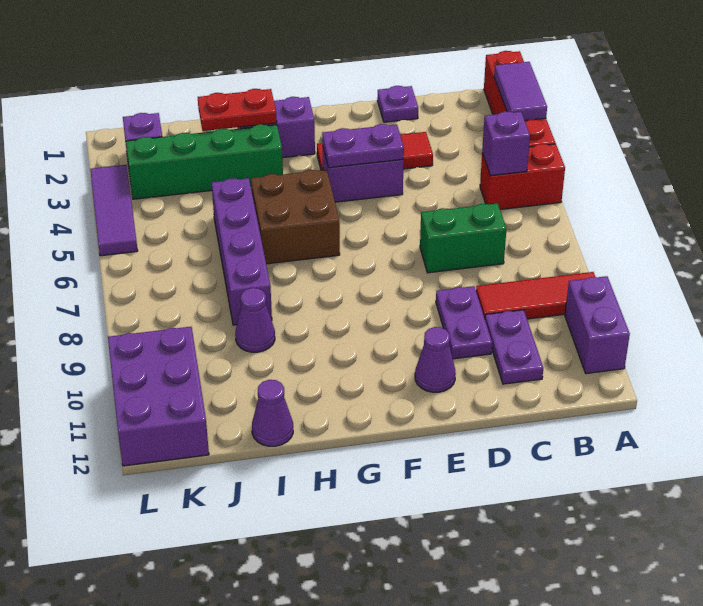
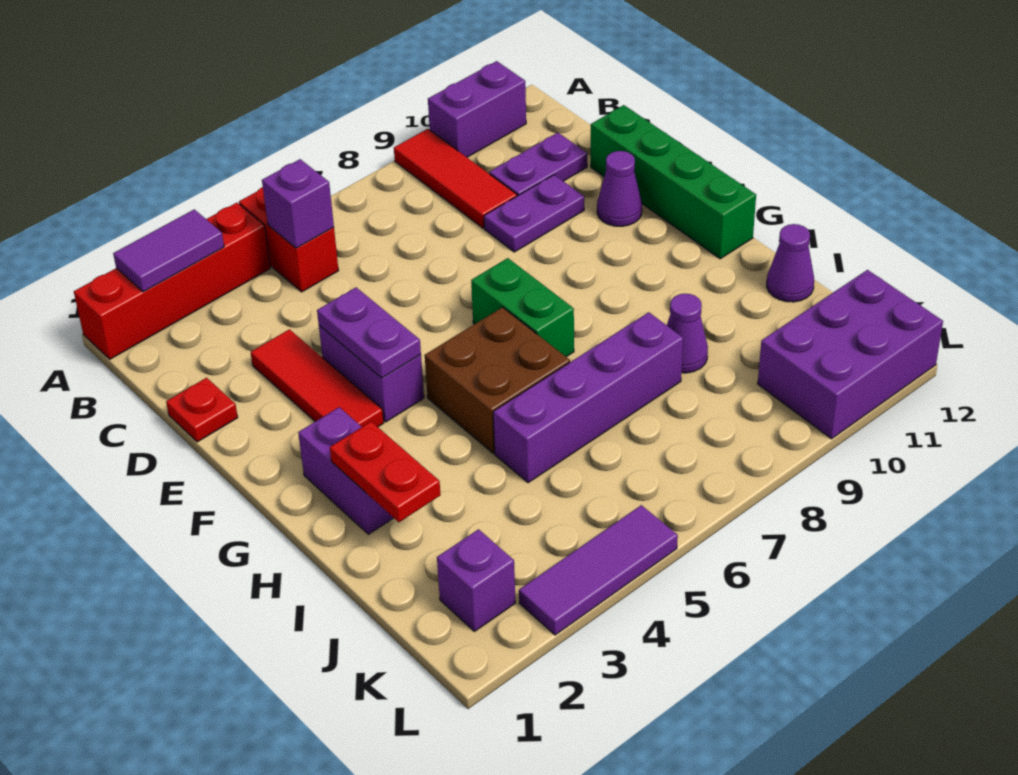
green brick C7:D7 level 1 -> green brick F7:G7 level 1
purple plate D1 level 1 -> red plate D1 level 1
green brick H3:K3 level 1 -> green brick D12:G12 level 1

